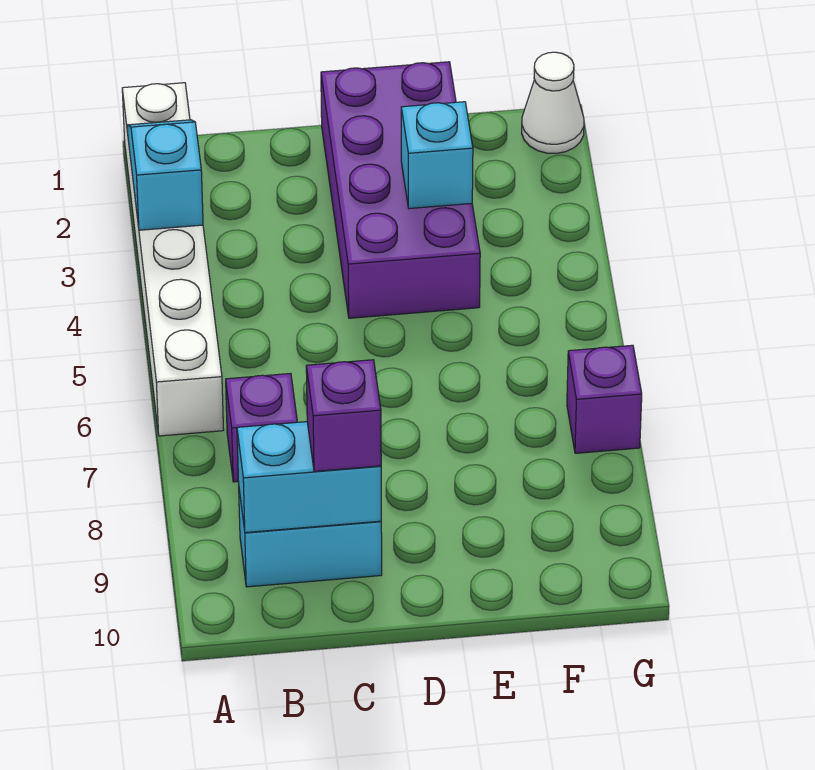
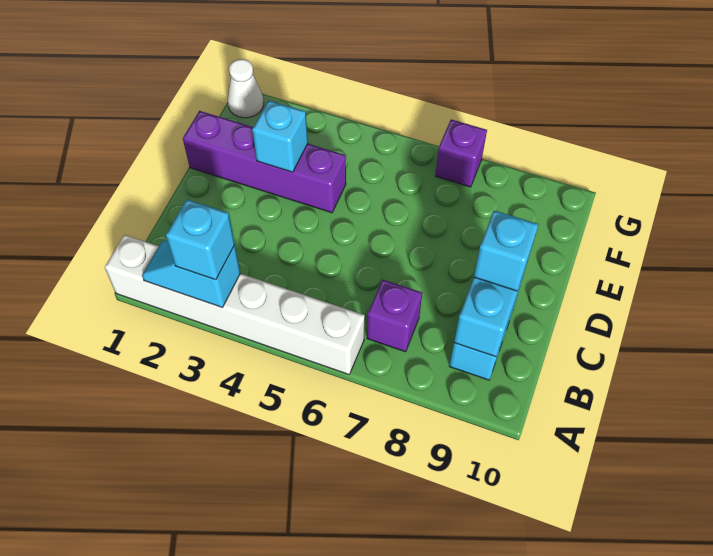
none -> cyan brick A3 level 3
purple brick C9 level 3 -> cyan brick C9 level 3
purple brick D1:E4 level 1 -> purple brick E1:E4 level 1

